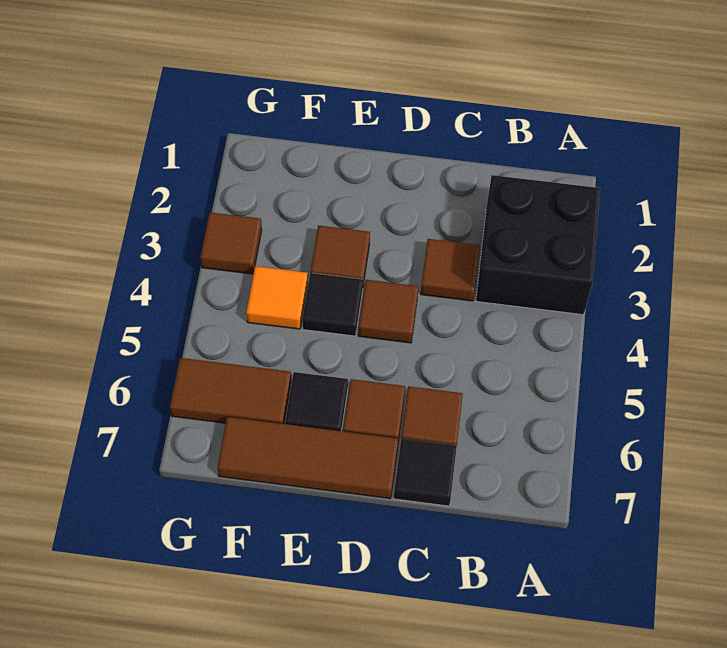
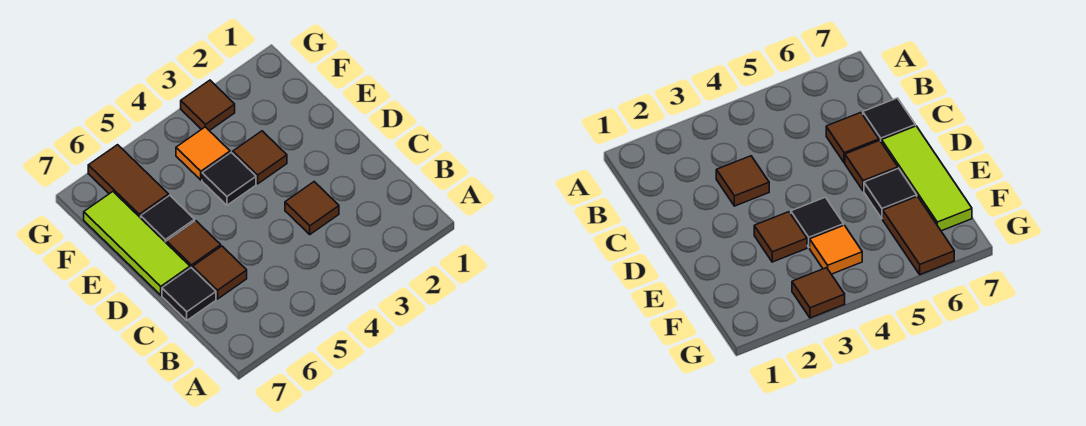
black brick A2:B3 level 1 -> none
brown tile D4 level 1 -> none
brown tile D7:F7 level 1 -> lime tile D7:F7 level 1

